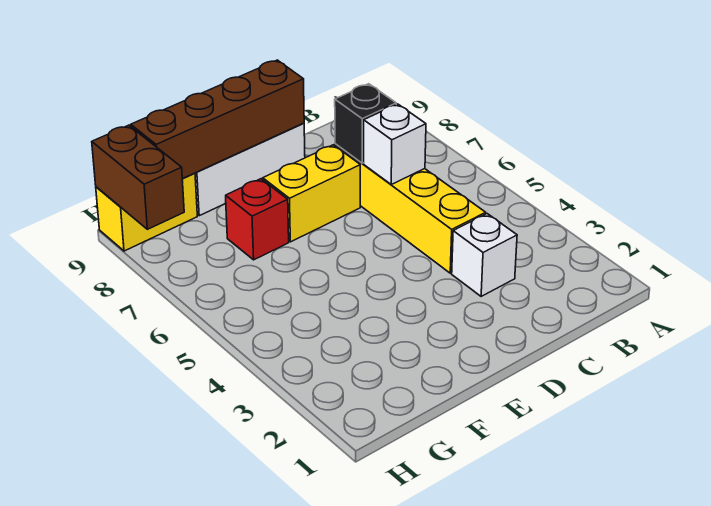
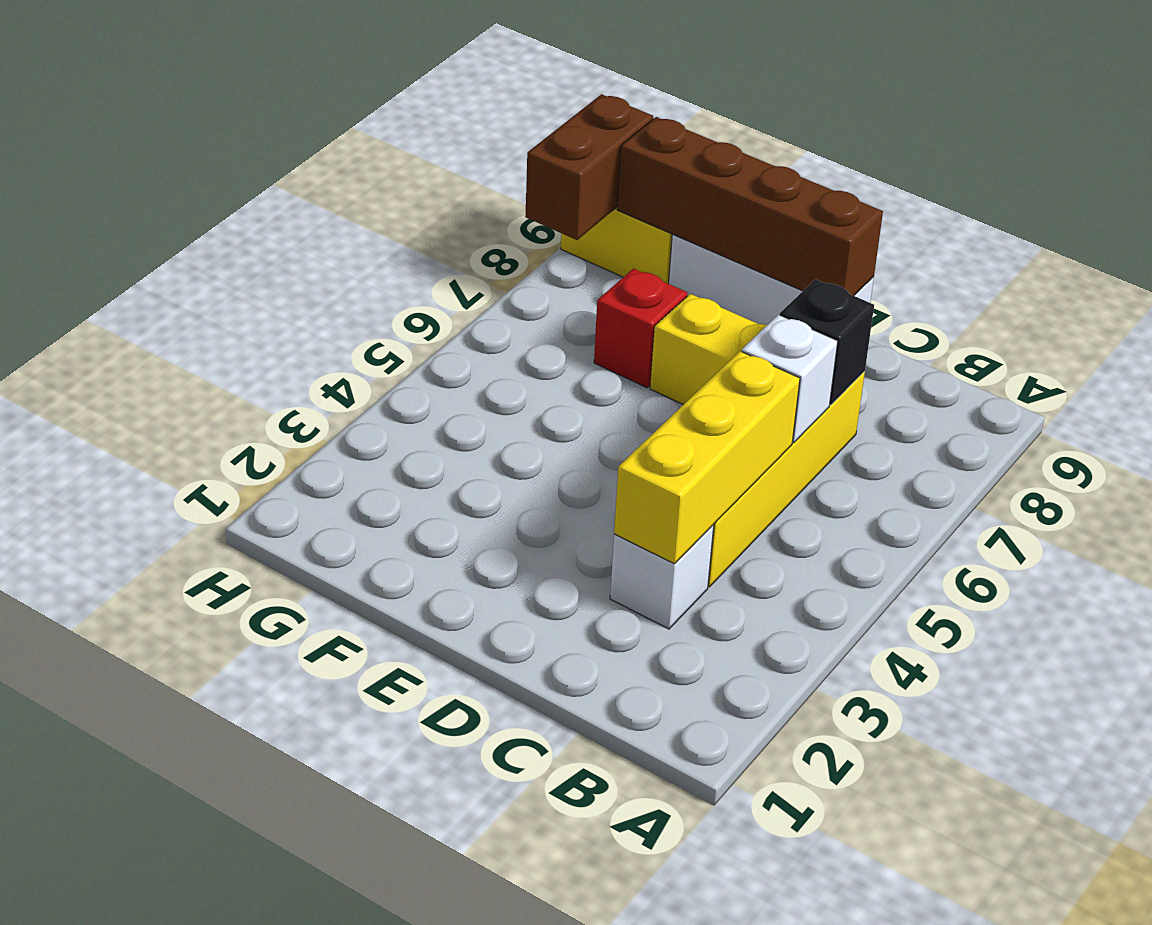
none -> yellow brick C3:C5 level 2

